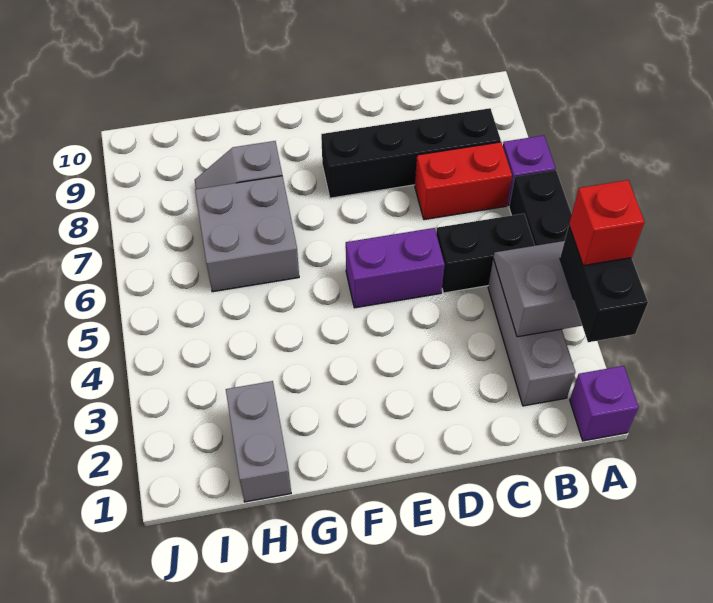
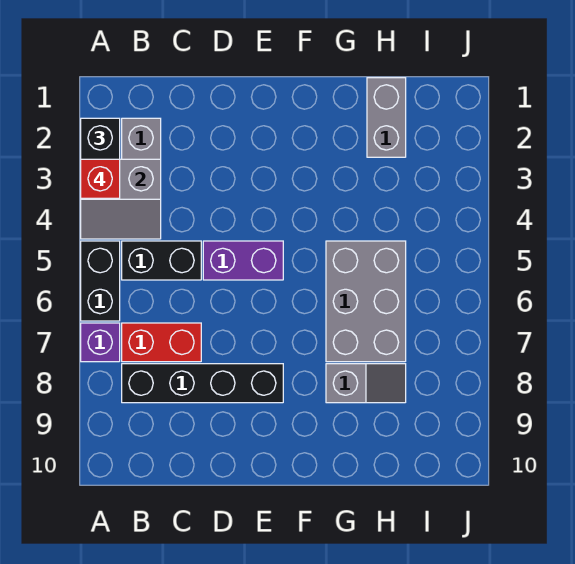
purple brick A1 level 1 -> none
grey brick G6:H7 level 1 -> grey brick G5:H7 level 1

